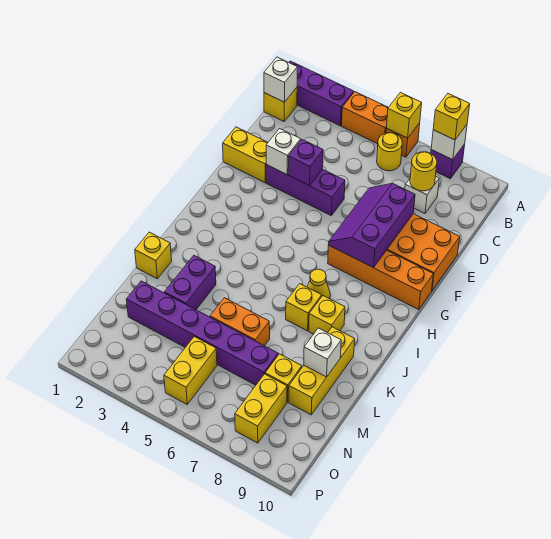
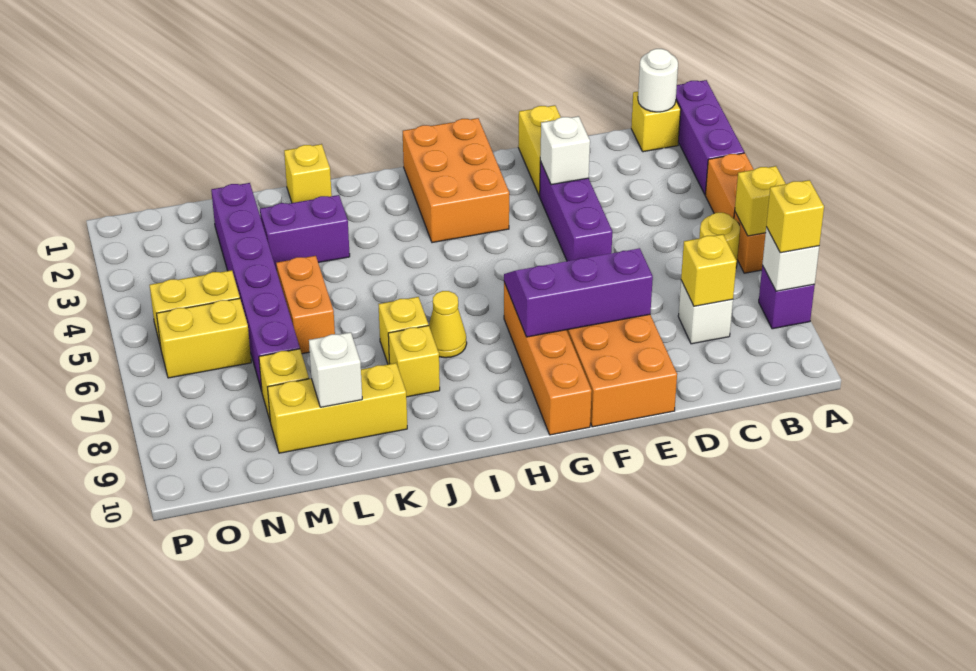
white brick B1 level 2 -> white round brick B1 level 2
yellow round brick C8 level 2 -> yellow brick C8 level 2
purple brick E4 level 2 -> none
none -> orange brick G1:H3 level 1
yellow brick N8:O8 level 1 -> yellow brick N6:O6 level 1

